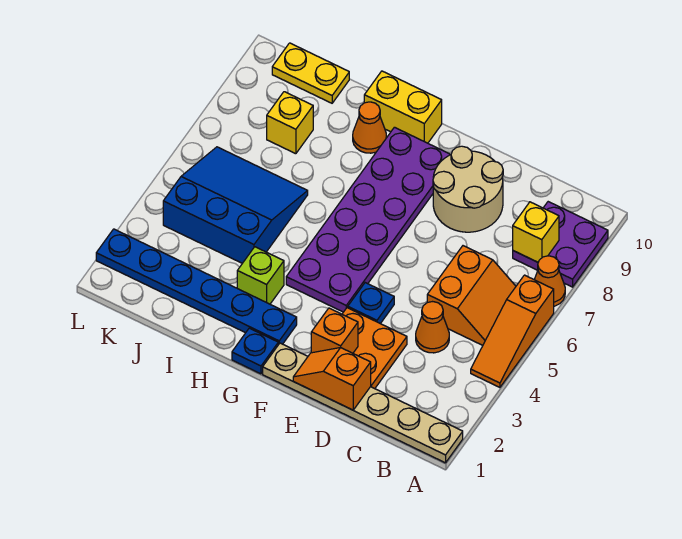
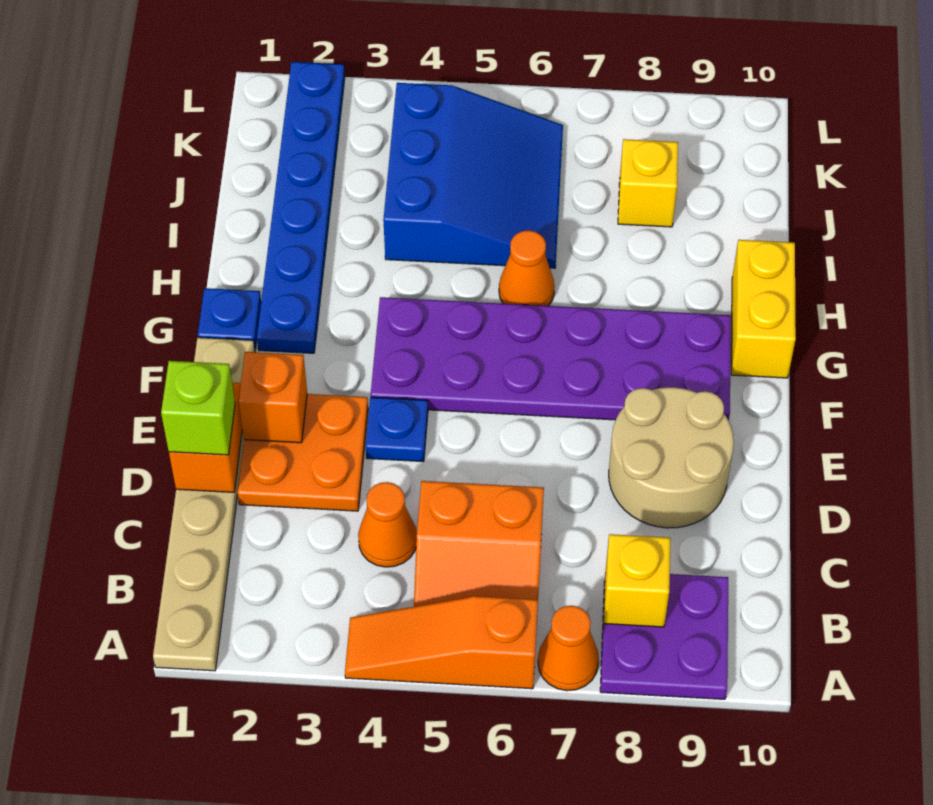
lime brick H3 level 1 -> lime brick D1 level 3
orange cone H9 level 1 -> orange cone H6 level 1
yellow plate J10:K10 level 1 -> none

